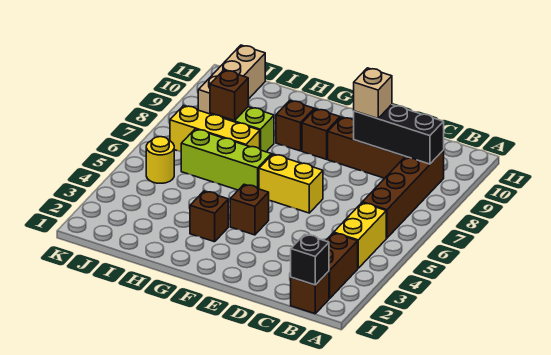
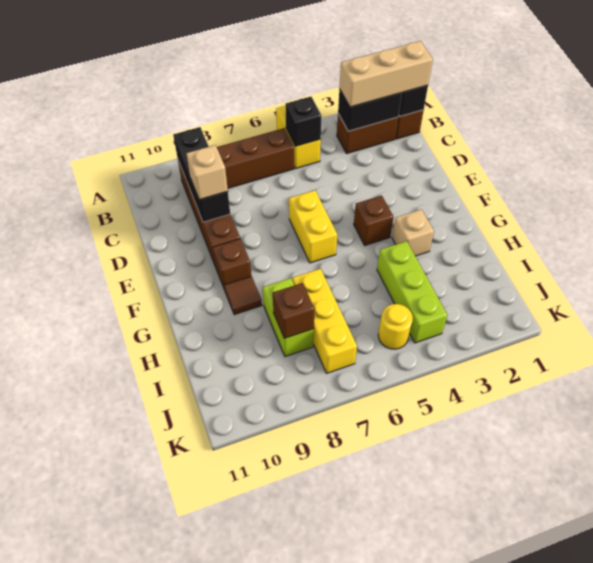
none -> black brick B2:B3 level 2
yellow brick B4:B5 level 1 -> yellow brick A5:B5 level 1
none -> black brick B5 level 2
brown brick G3 level 1 -> tan brick G3 level 1
lime brick G6:I6 level 1 -> lime brick H4:J4 level 1
brown brick G9 level 1 -> brown tile G9 level 1
tan brick J9:J11 level 1 -> tan brick B1:B3 level 3

